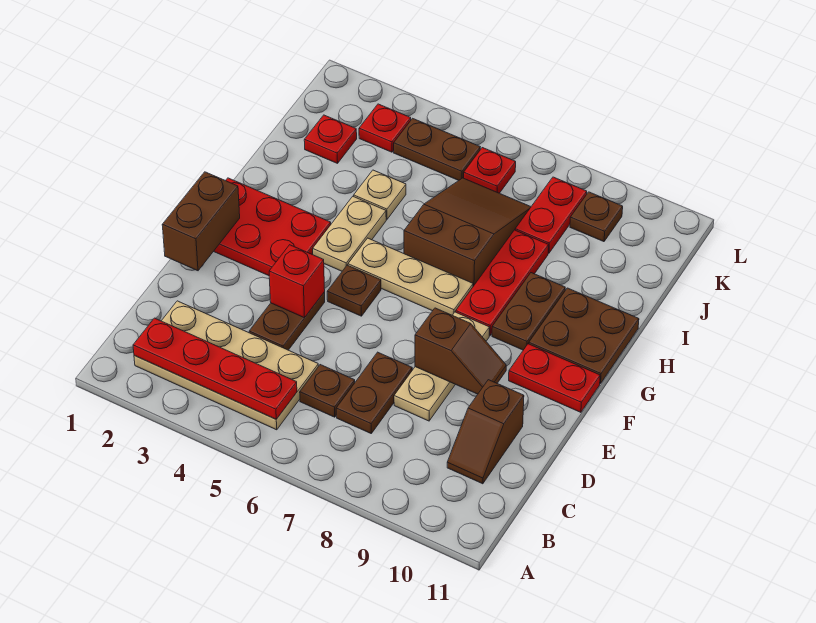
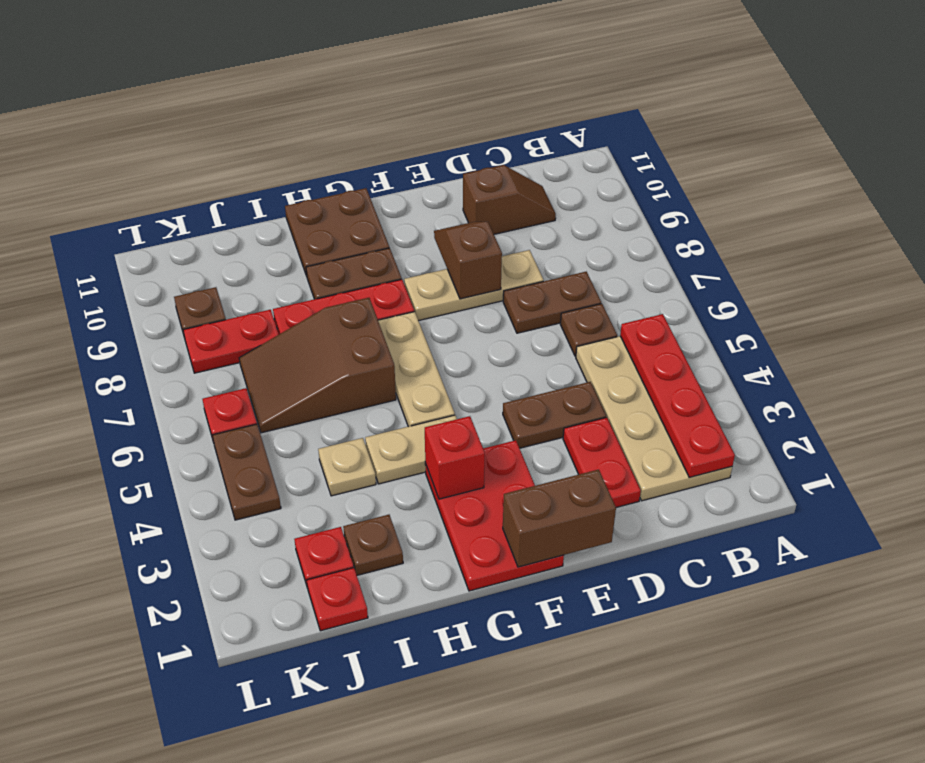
red brick E4 level 2 -> red brick G3 level 2
brown plate F5 level 1 -> brown plate I2 level 1
red plate F10:F11 level 1 -> red plate D2:D3 level 1
red plate K3 level 1 -> red plate J1 level 1

